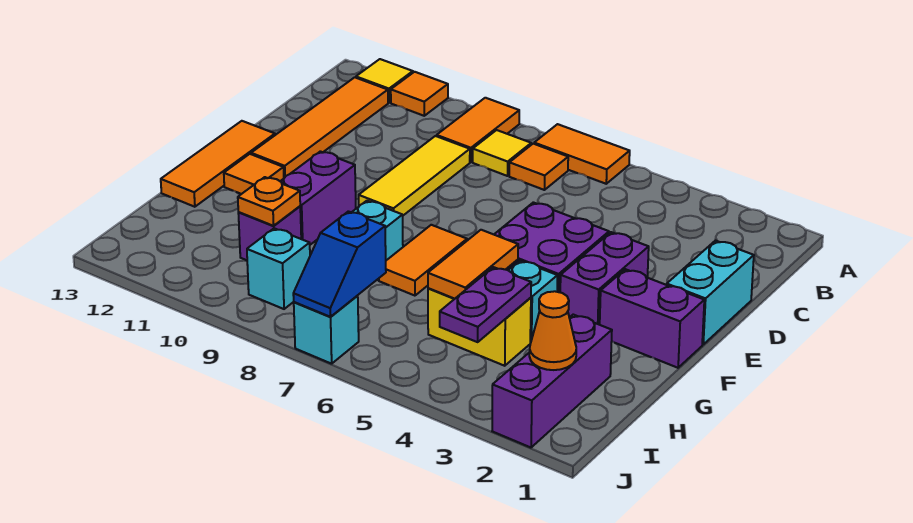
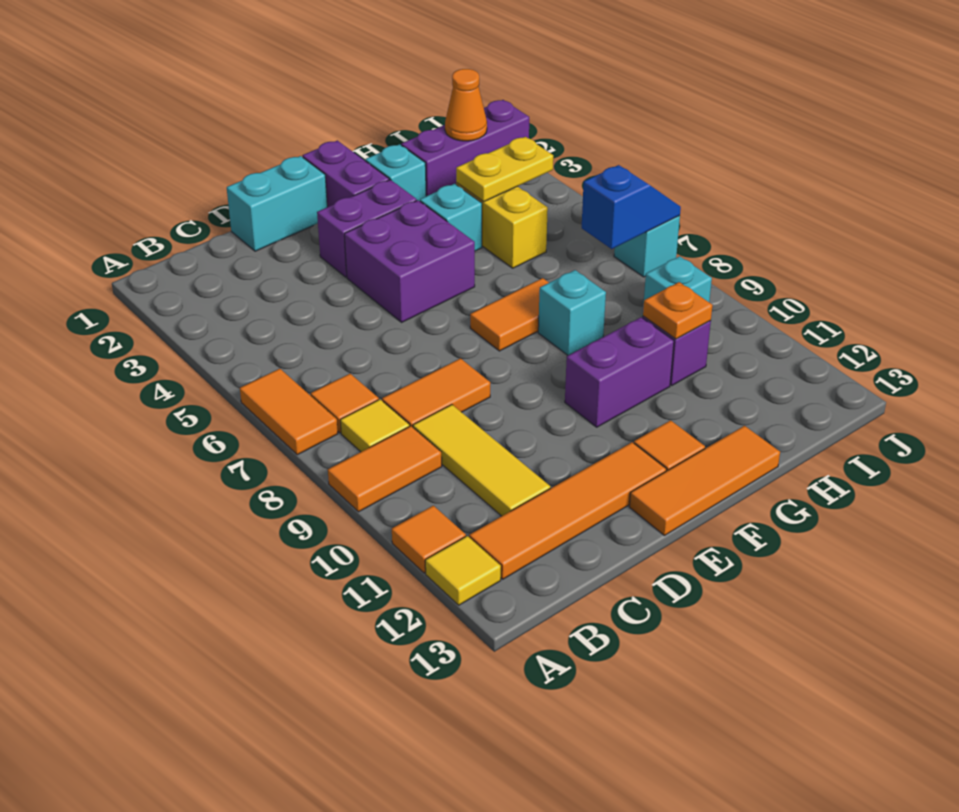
yellow tile C9:E9 level 1 -> yellow tile C9:C11 level 1
none -> cyan brick G2 level 1
orange tile G5:H5 level 2 -> orange tile C8:D8 level 1
purple plate H4:I4 level 2 -> yellow plate H4:I4 level 2

